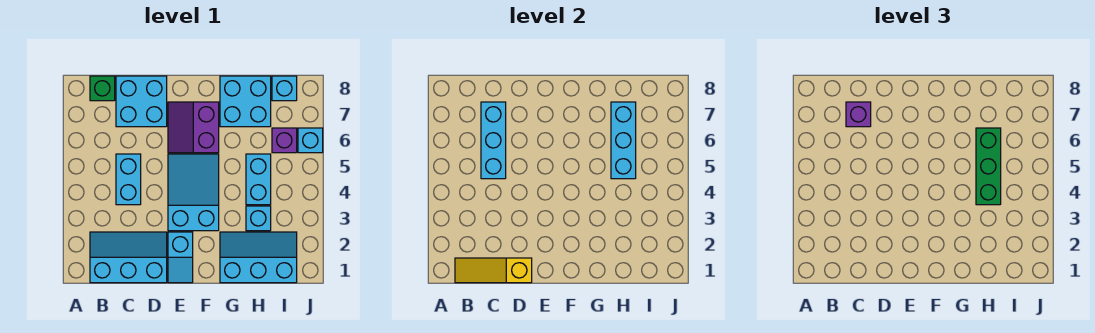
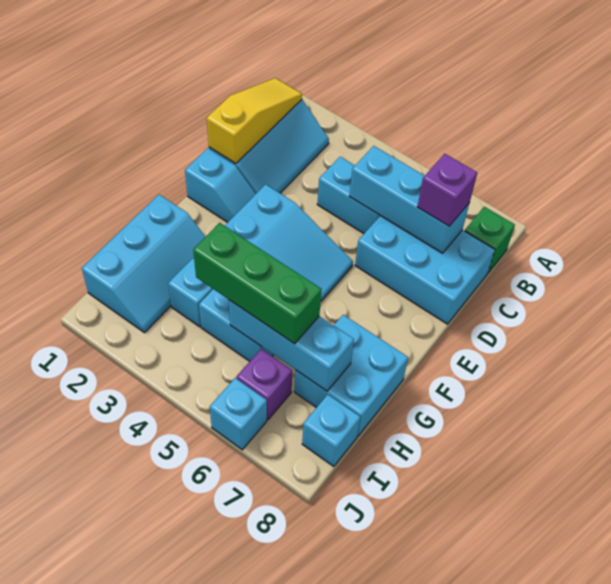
cyan brick C7:D8 level 1 -> cyan brick C6:D8 level 1
cyan slope E1:E2 level 1 top 2 -> cyan slope E1:E2 level 1 top 1
purple slope E6:F7 level 1 top F -> none

